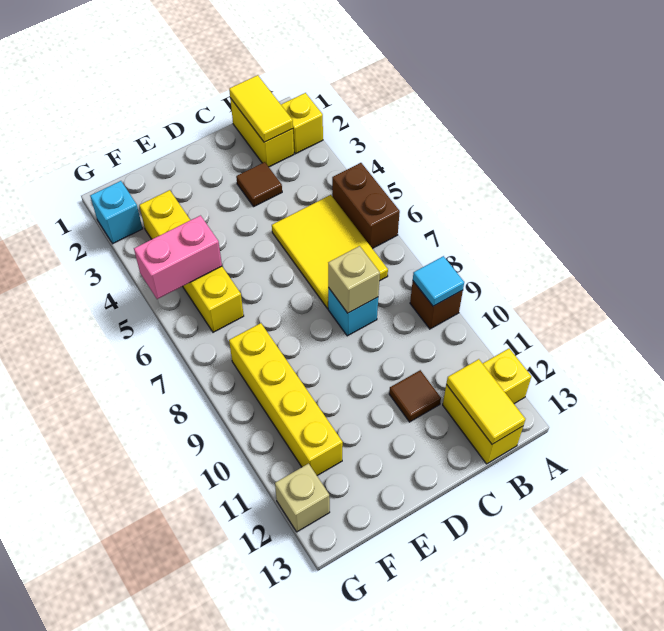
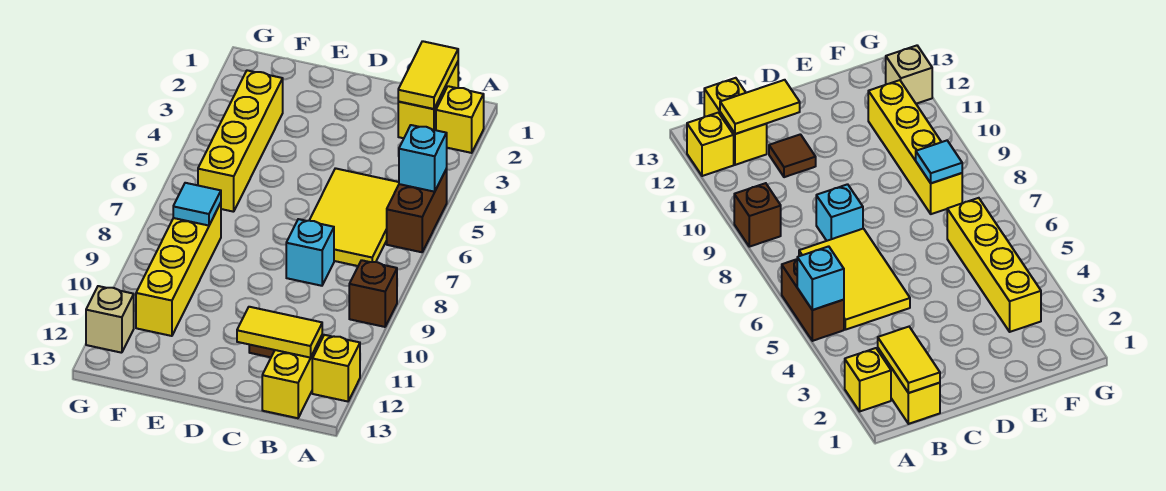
cyan tile A9 level 2 -> cyan tile F8 level 2
yellow tile B12:B13 level 2 -> yellow tile B12:C12 level 2
brown tile C3 level 1 -> none
tan brick C8 level 2 -> none
pink brick F5:G5 level 2 -> none
cyan brick G2 level 1 -> cyan brick A5 level 2

